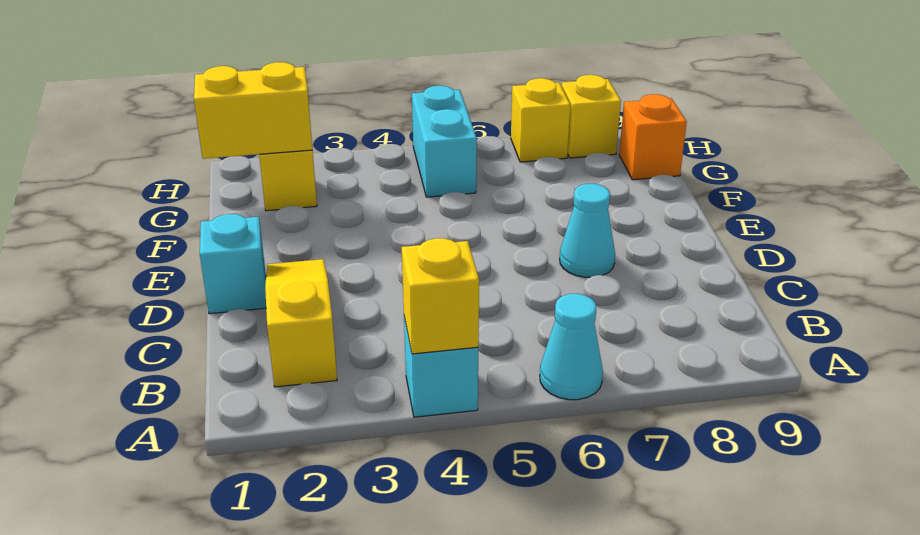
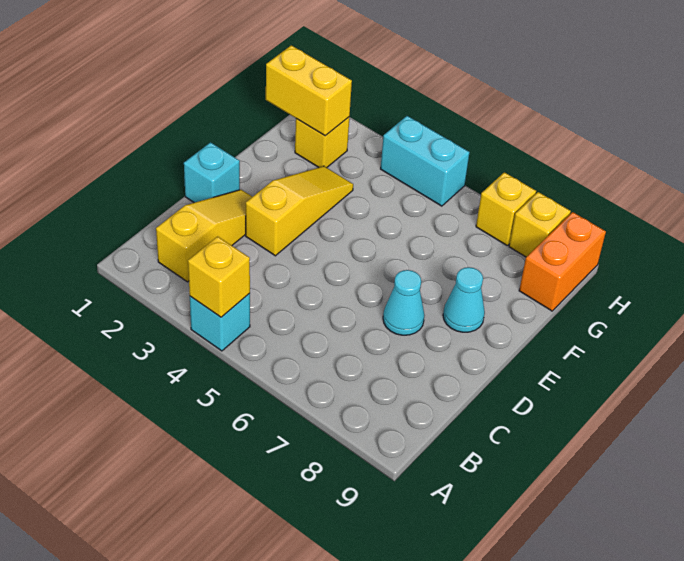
cyan cone A6 level 1 -> cyan cone E8 level 1
none -> yellow slope D3:F3 level 1 top D
cyan brick G5:H5 level 1 -> cyan brick H4:H5 level 1
orange brick G9 level 1 -> orange brick G9:H9 level 1

